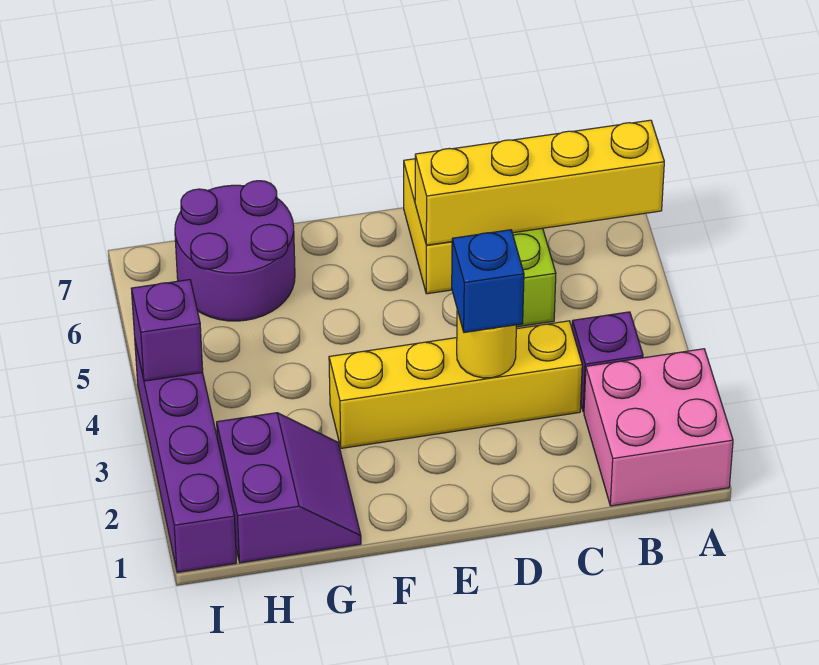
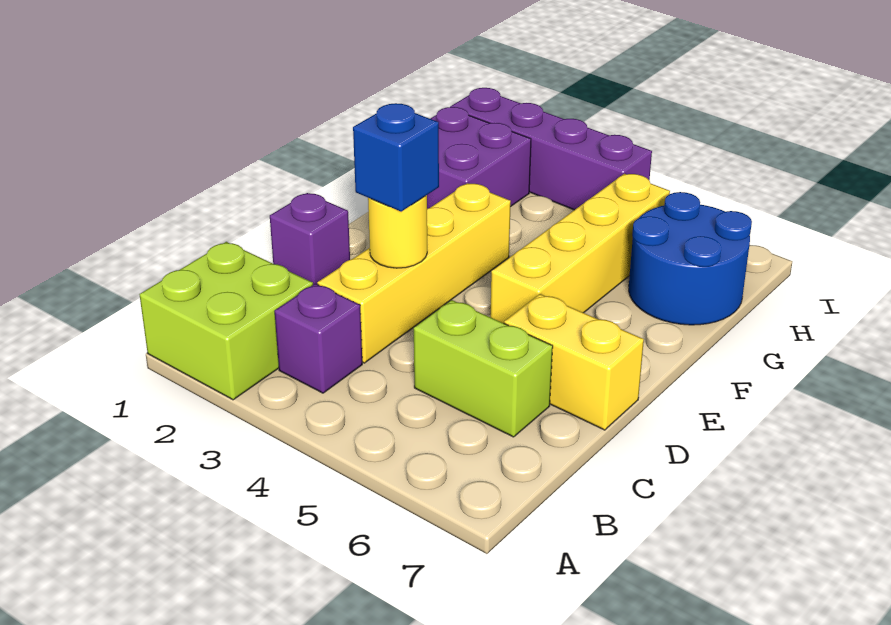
pink brick A1:B2 level 1 -> lime brick A1:B2 level 1
yellow brick A6:D6 level 2 -> yellow brick E5:H5 level 1
purple slope G1:H2 level 1 top H -> purple brick G1:H2 level 1
purple round brick G6:H7 level 1 -> blue round brick G6:H7 level 1
purple brick I4 level 2 -> purple brick D1 level 1

